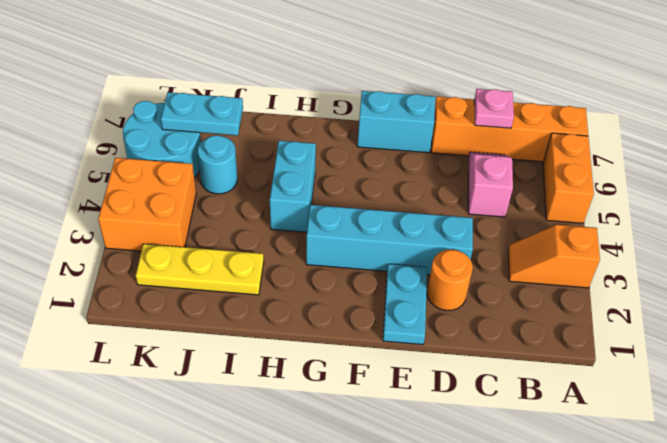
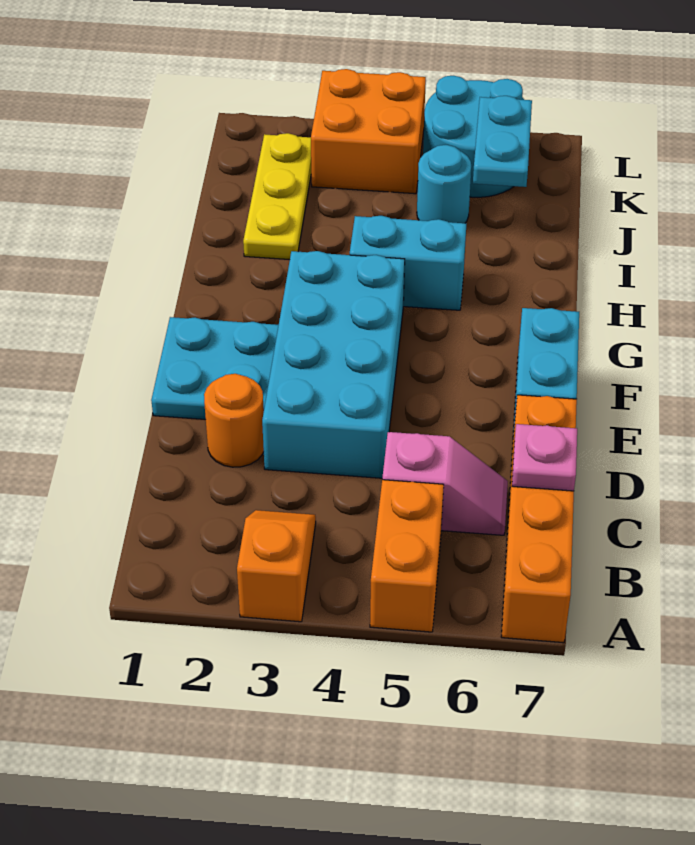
orange brick A5:A6 level 1 -> orange brick A5:B5 level 1
cyan brick D3:G3 level 1 -> cyan brick D3:G4 level 1
cyan plate E1:E2 level 1 -> cyan plate E1:F2 level 1

